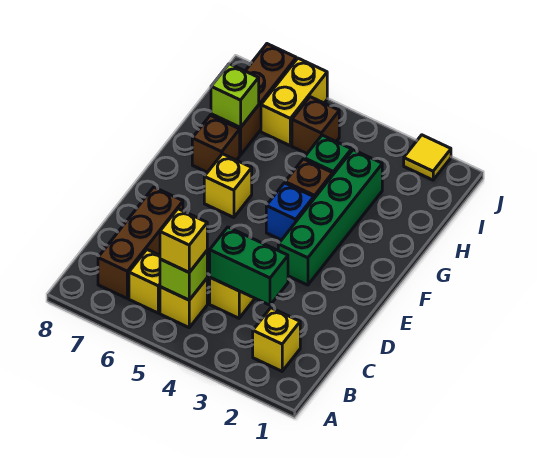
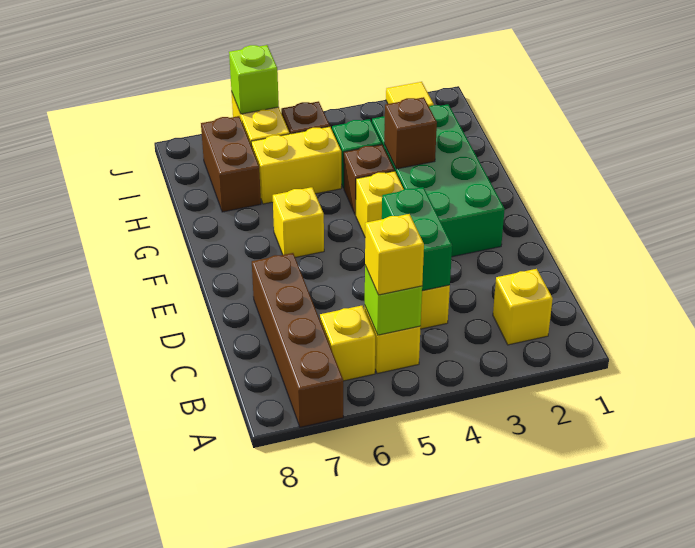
brown brick B7:D7 level 1 -> brown brick A7:D7 level 1
green brick C3:C4 level 2 -> green brick C4:D4 level 2
green brick E3:H3 level 1 -> green brick E2:H3 level 1
blue brick F4 level 1 -> yellow brick F4 level 1
brown brick G7 level 1 -> brown brick G3 level 2
none -> yellow brick H5:H6 level 1
brown brick H7:J7 level 1 -> brown brick H7:I7 level 1
lime brick H7 level 2 -> lime brick J6 level 2

